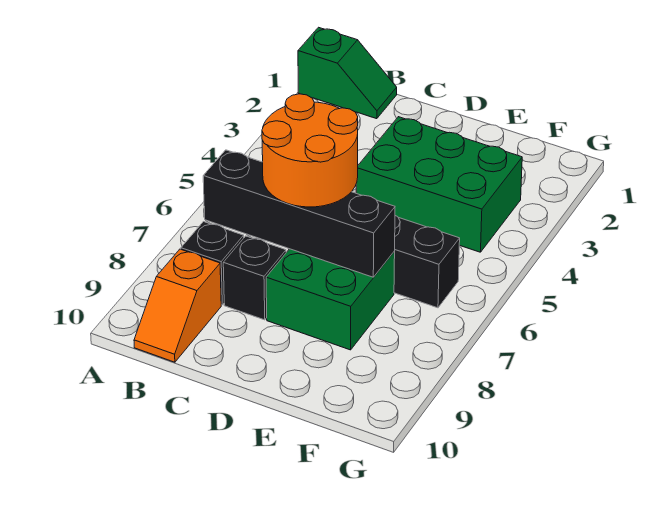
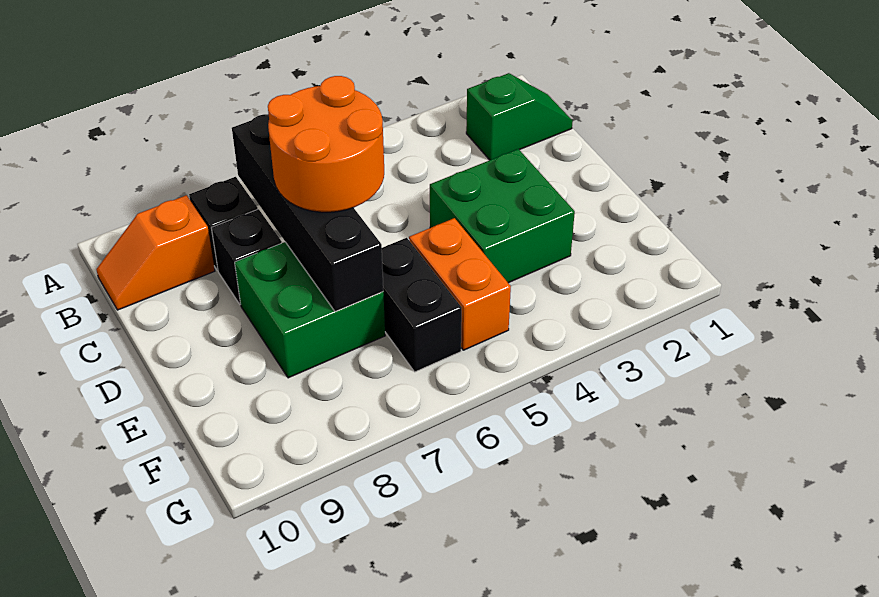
green slope A1:B1 level 1 top A -> green slope B1:B2 level 1 top 2
green brick D3:F4 level 1 -> green brick D3:E4 level 1
none -> orange brick E5:F5 level 1

